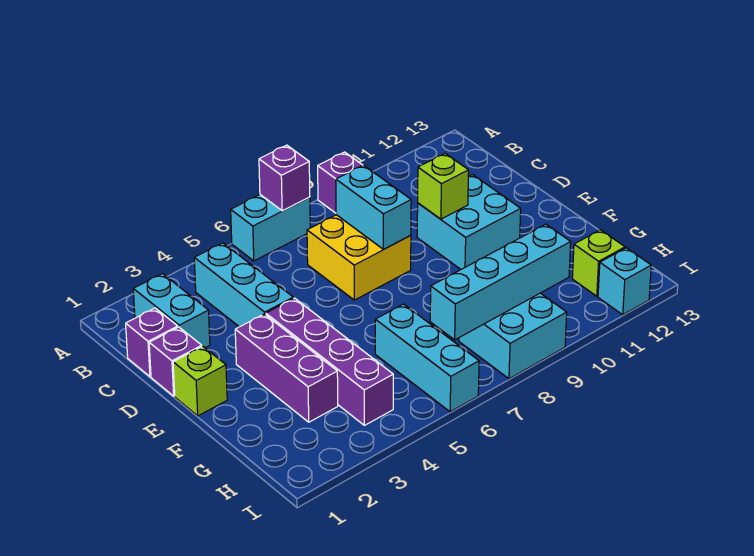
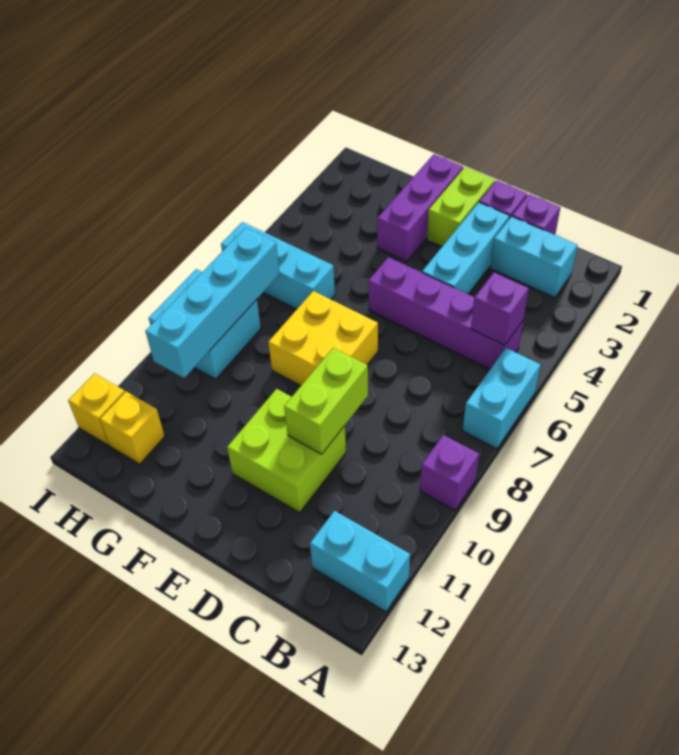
purple brick A7 level 2 -> purple brick B5 level 2
cyan brick B4:D4 level 1 -> cyan brick D2:D4 level 1
yellow brick C7:D8 level 1 -> yellow brick E7:F8 level 1
cyan brick C8:D8 level 2 -> cyan brick A12:B12 level 1
cyan brick D10:E11 level 1 -> lime brick D10:E11 level 1
lime brick D10 level 2 -> lime brick D9:D10 level 2
lime brick E1 level 1 -> lime brick E1:E2 level 1
purple brick E3:G3 level 1 -> purple brick F1:F3 level 1
purple brick E4:H4 level 1 -> purple brick B5:E5 level 1
lime brick H12 level 1 -> yellow brick H12 level 1
cyan brick I12 level 1 -> yellow brick I12 level 1

